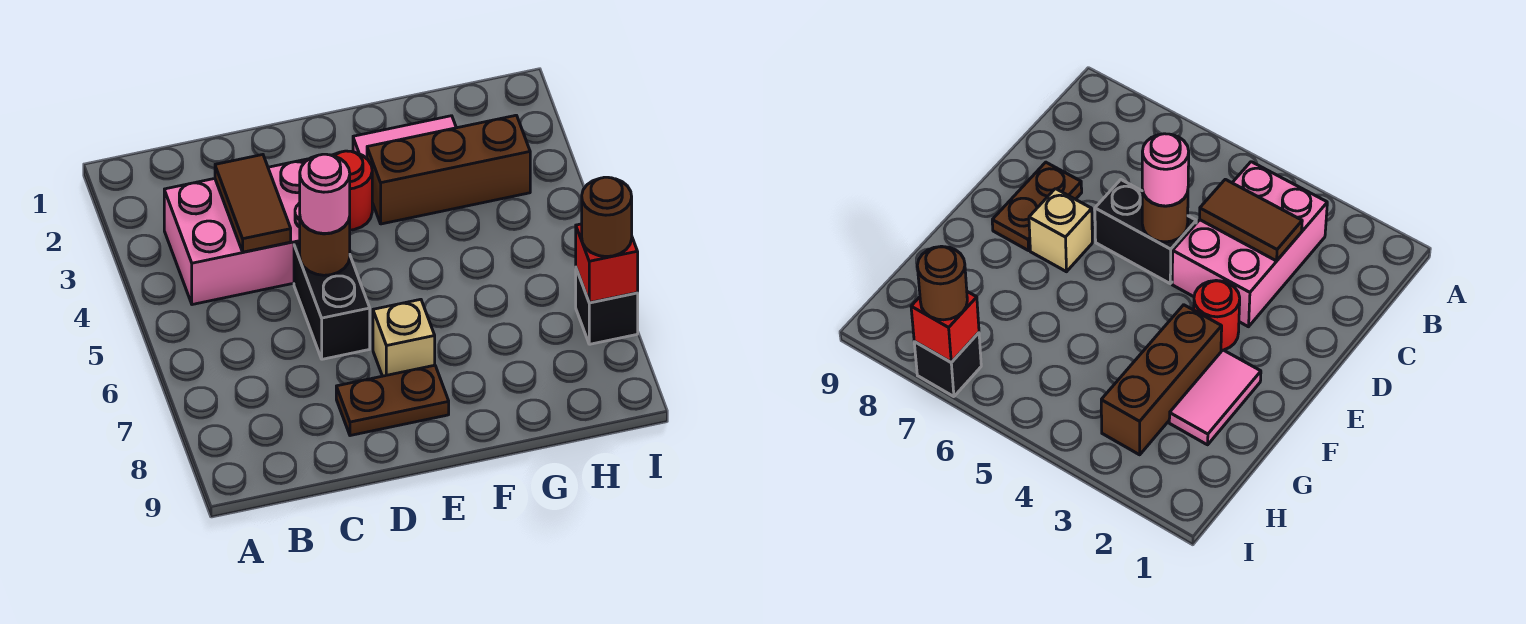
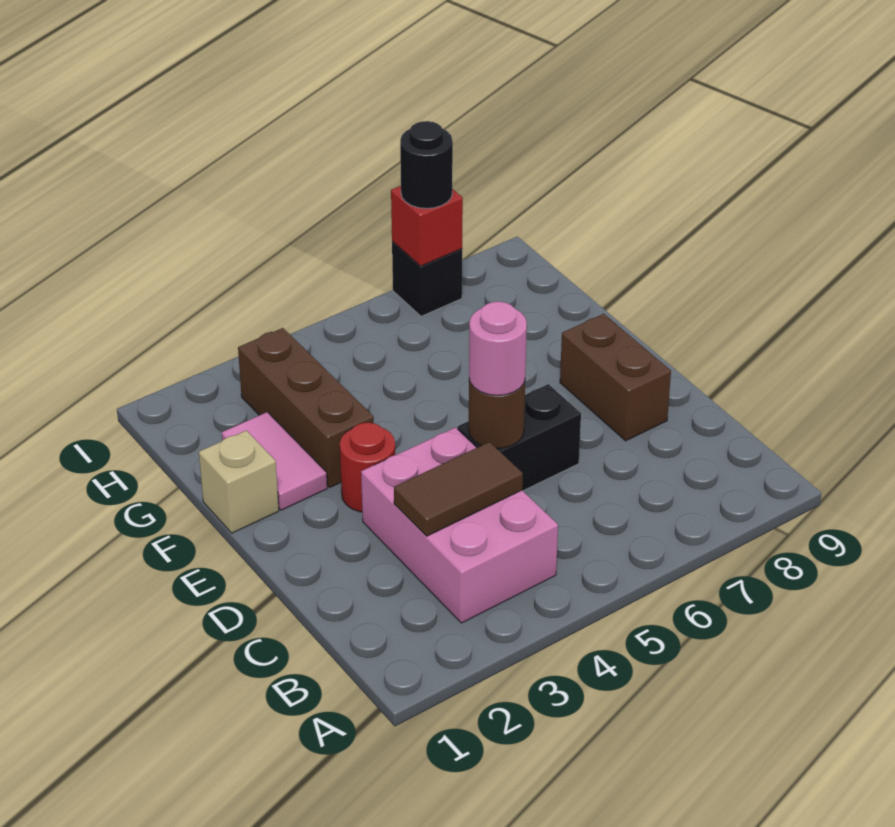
brown plate D8:E8 level 1 -> brown brick D8:E8 level 1
tan brick E7 level 1 -> tan brick F1 level 1
brown round brick I7 level 3 -> black round brick I7 level 3

